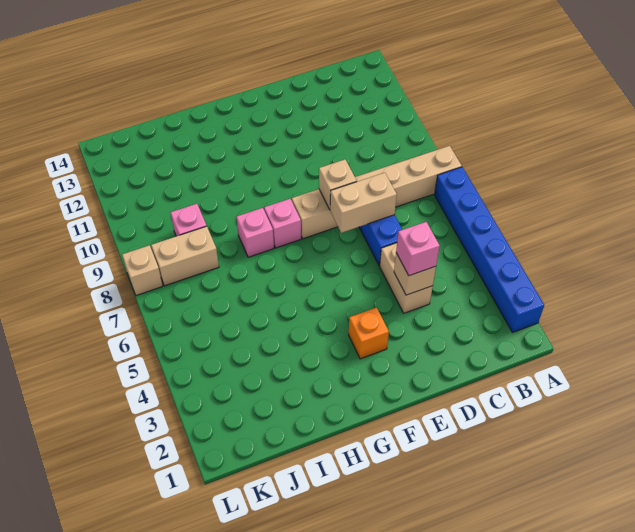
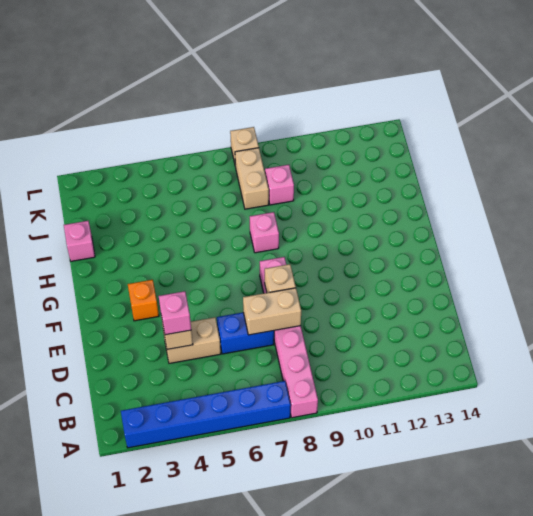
tan brick A8:F8 level 1 -> pink brick A8:F8 level 1
tan brick D7:E7 level 2 -> tan brick D7:D8 level 2
pink brick G8 level 1 -> pink brick I1 level 1

